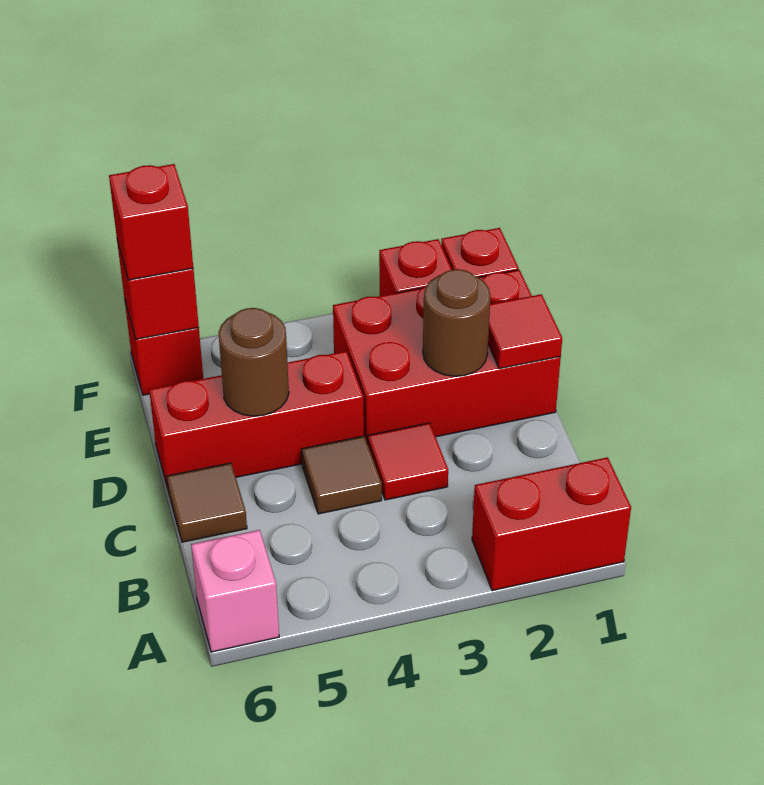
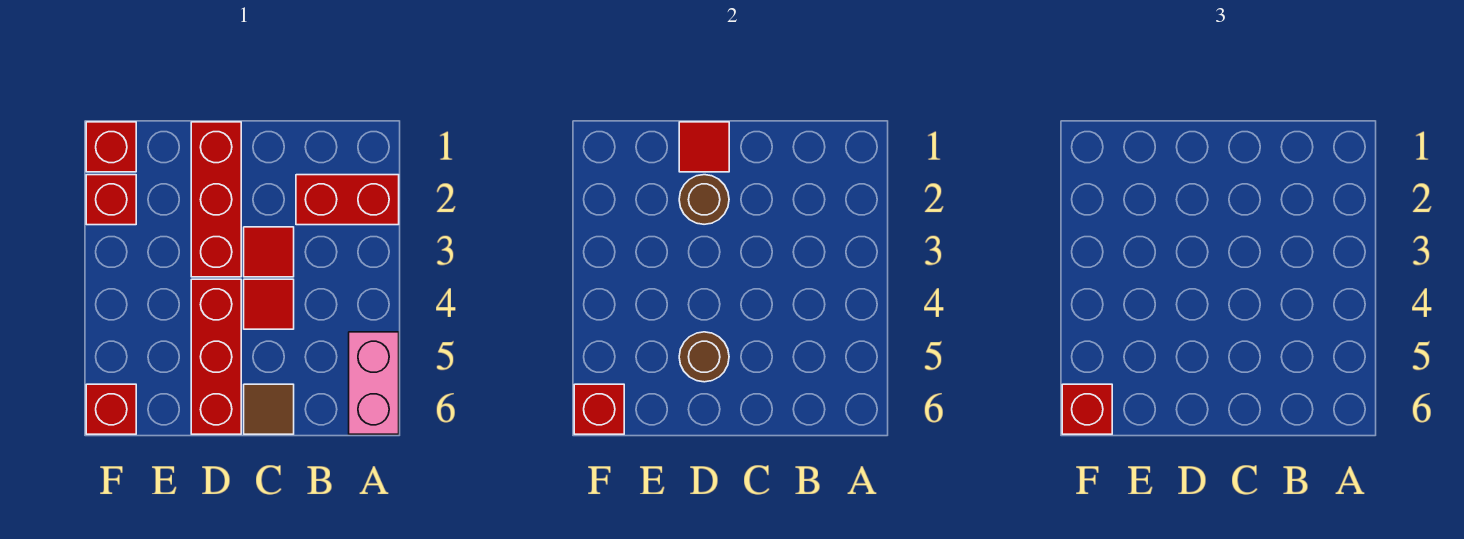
red brick A1:A2 level 1 -> red brick A2:B2 level 1
pink brick A6 level 1 -> pink brick A5:A6 level 1
brown tile C4 level 1 -> red tile C4 level 1
red brick D1:E3 level 1 -> red brick D1:D3 level 1

